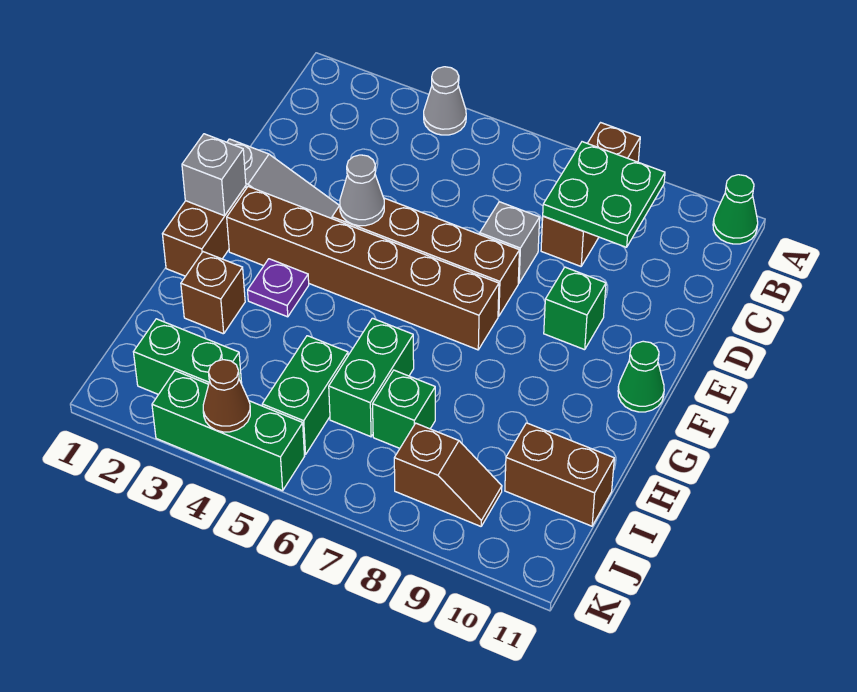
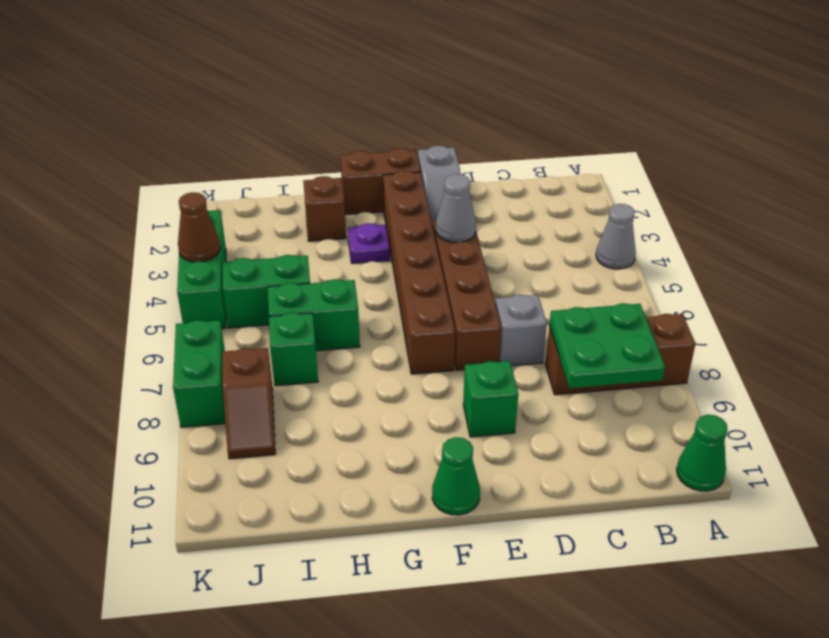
grey brick F1 level 2 -> none
brown brick I10:I11 level 1 -> none
green brick J2:J3 level 1 -> green brick K7:K8 level 1

